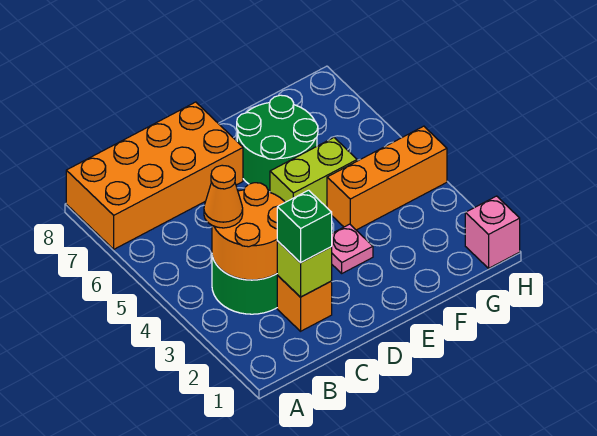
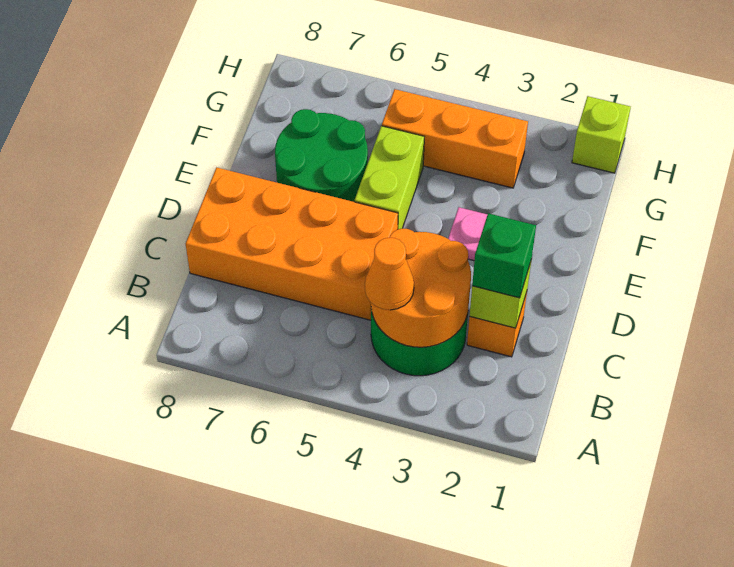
orange brick A7:D8 level 1 -> orange brick C5:D8 level 1
orange brick F4:H4 level 1 -> orange brick G3:G5 level 1
pink brick H1 level 1 -> lime brick H1 level 1

